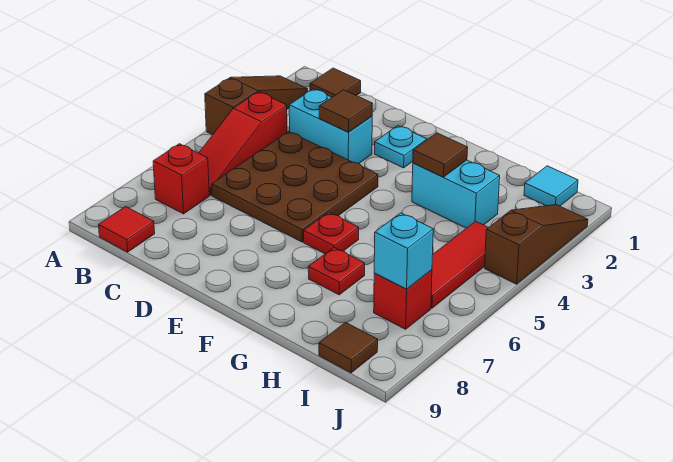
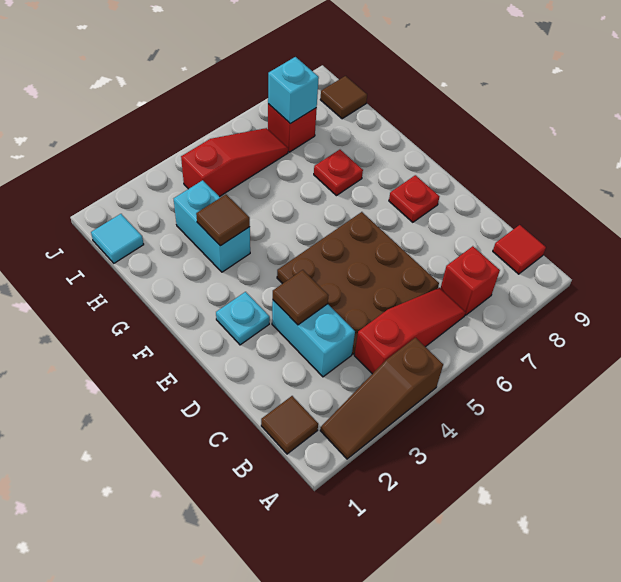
red plate F6 level 1 -> red plate E8 level 1
red tile I4:I6 level 1 -> red slope I4:I6 level 1 top 4
brown slope J2:J4 level 1 top 4 -> none

